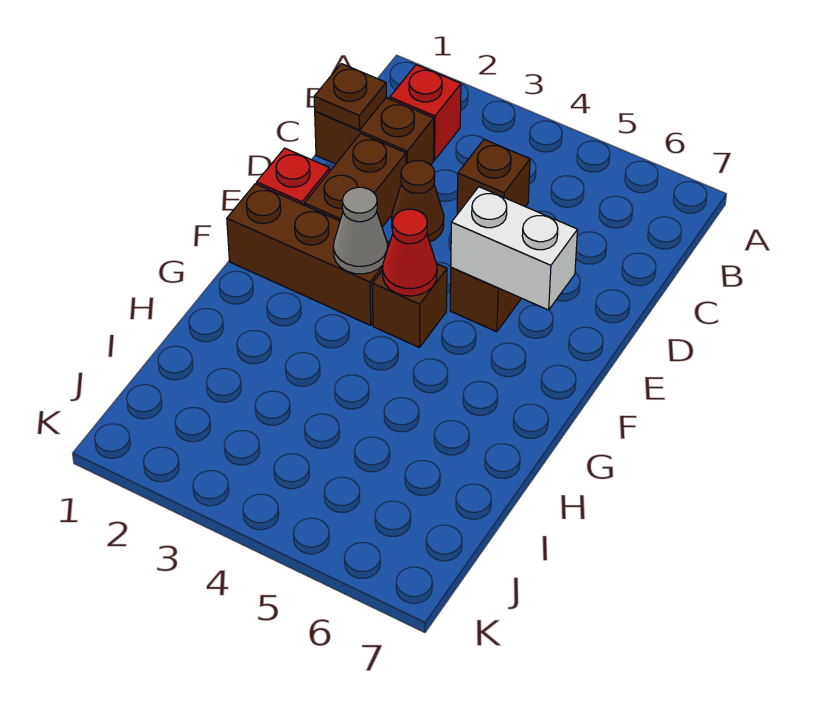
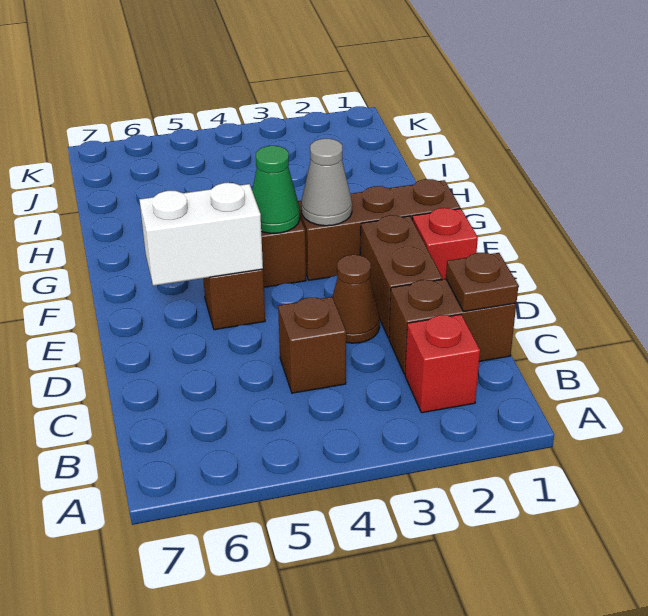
red cone F4 level 2 -> green cone F4 level 2

